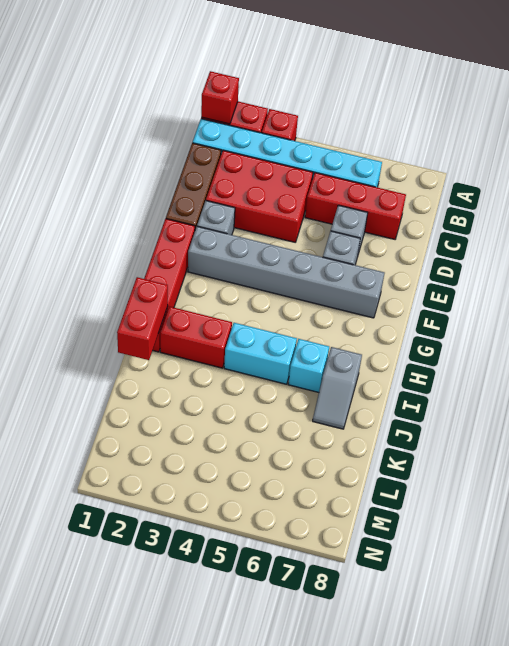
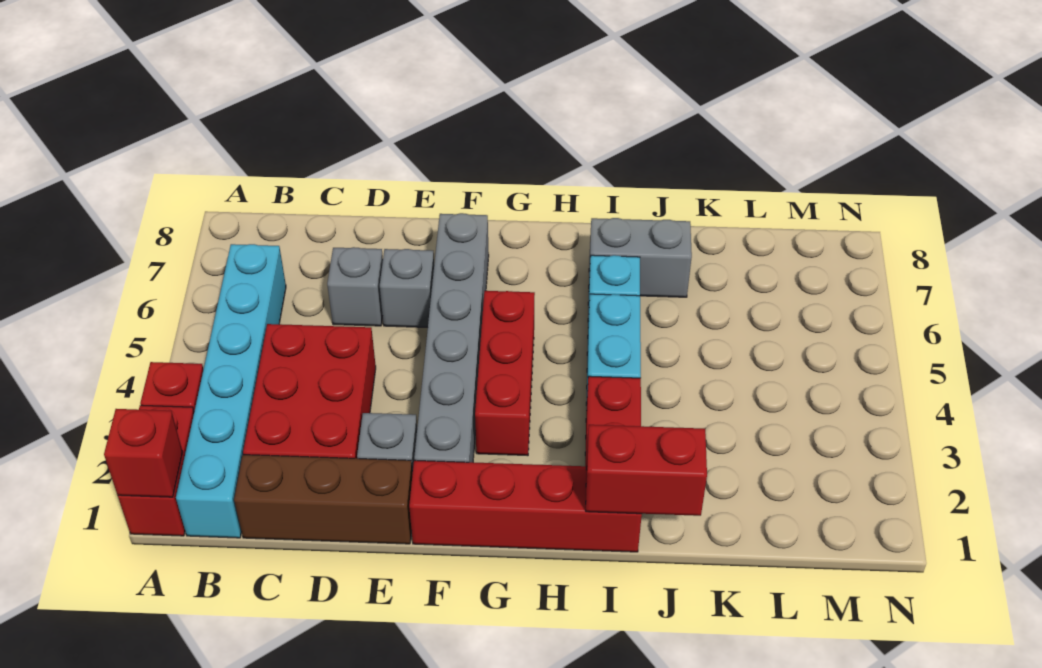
red brick C5:C7 level 1 -> red brick G3:G5 level 1
grey slope I7:J7 level 1 top I -> grey brick I7:J7 level 1

